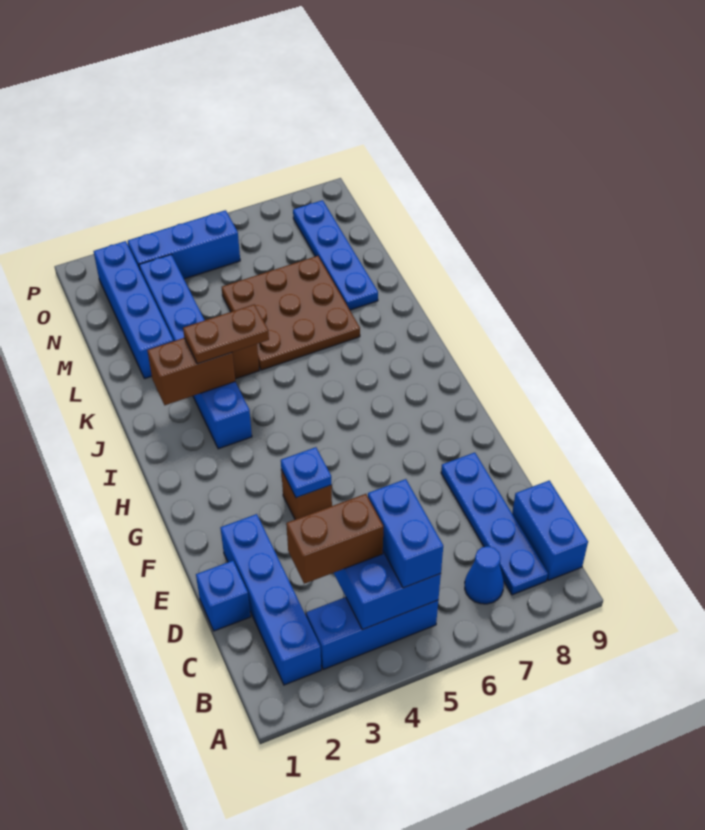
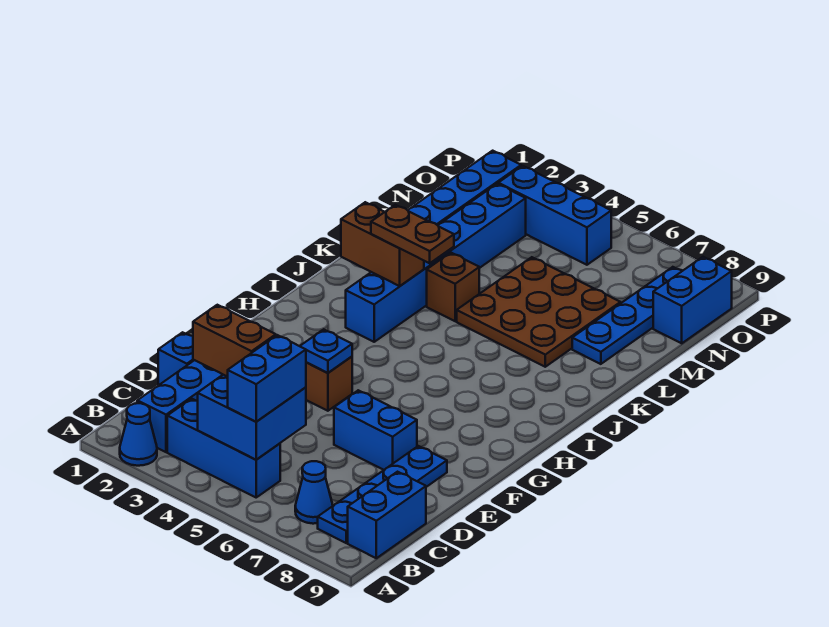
none -> blue cone A2 level 1
none -> blue brick E6:E7 level 1
none -> blue brick N9:O9 level 1

